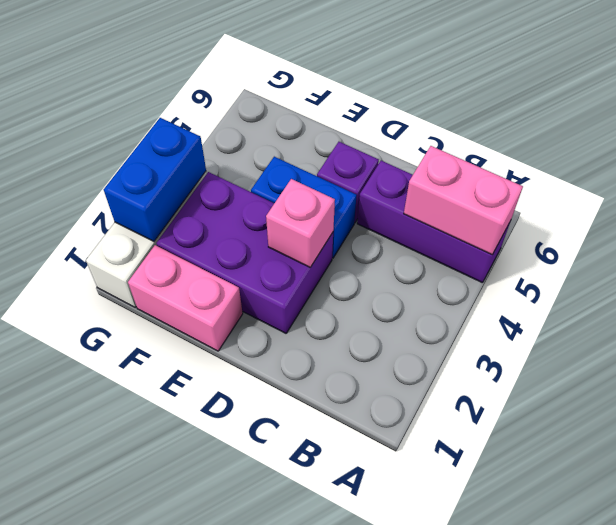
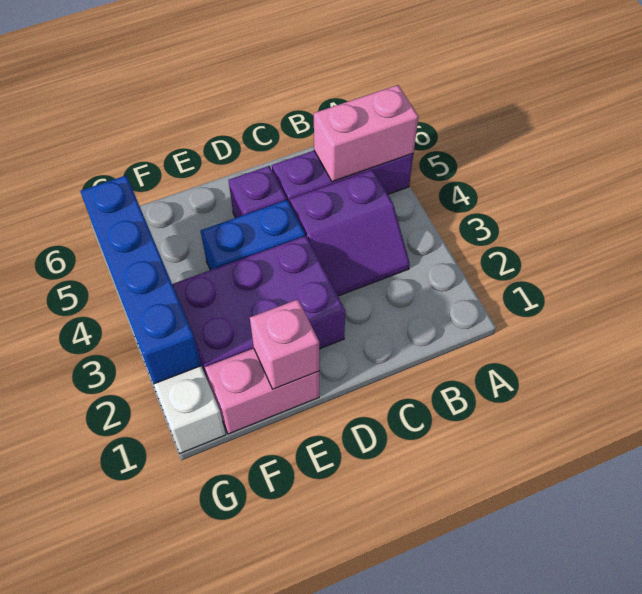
none -> purple slope B3:C4 level 1 top 4
pink brick D3 level 2 -> pink brick E1 level 2
blue brick G2:G3 level 2 -> blue brick G2:G5 level 2

